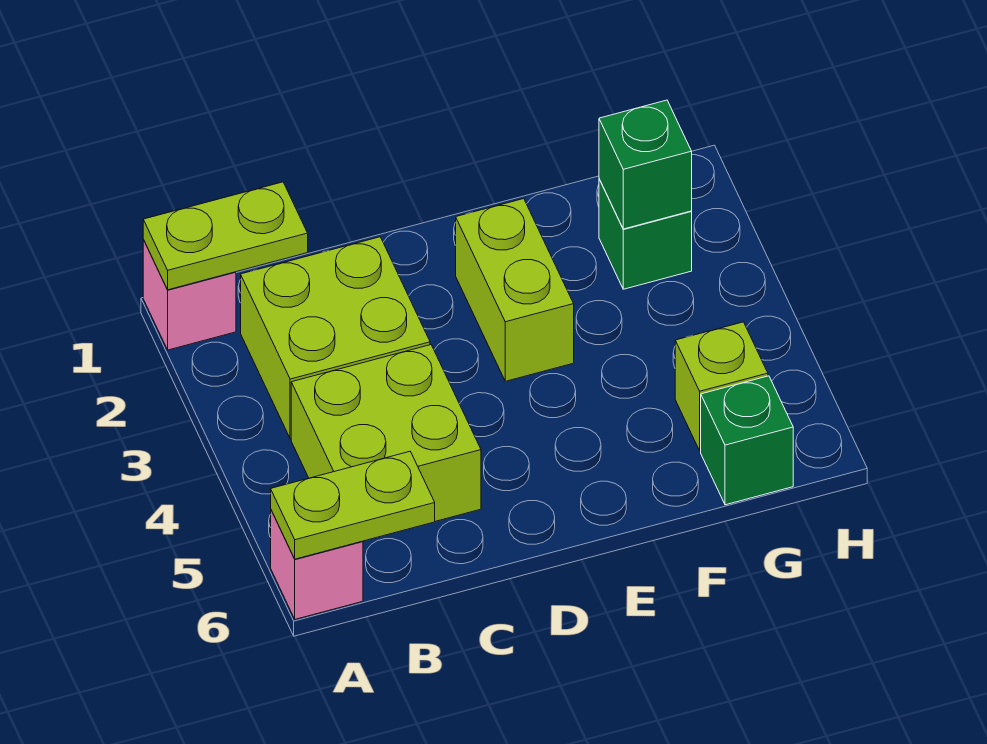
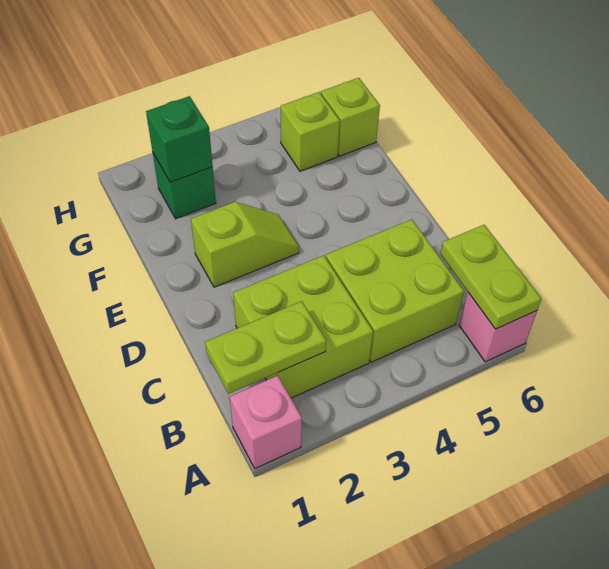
lime plate A1:B1 level 2 -> lime plate B1:B2 level 2
lime brick E2:E3 level 1 -> lime slope E2:E3 level 1 top 2
green brick G6 level 1 -> lime brick G6 level 1

